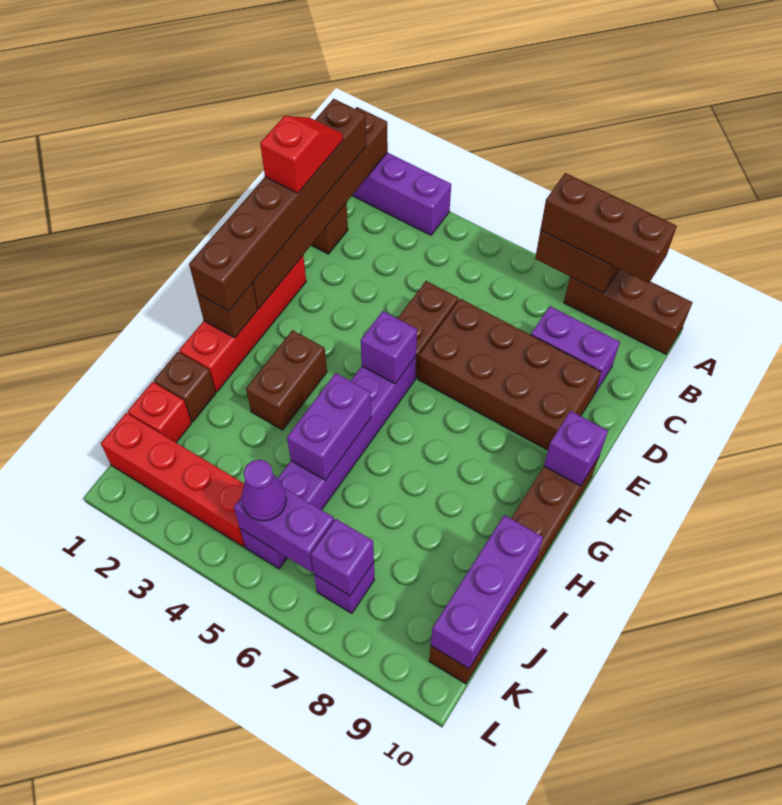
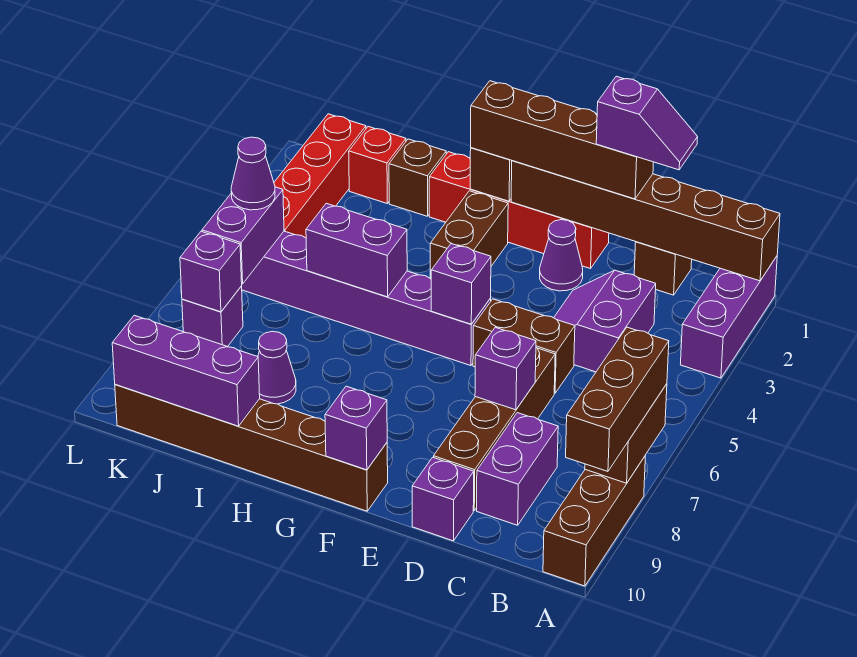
brown brick B1:G1 level 3 -> brown brick D1:G1 level 3
red slope C1:D1 level 4 top D -> purple slope C1:D1 level 4 top D
none -> purple slope C3:D4 level 1 top C
brown brick D6:E9 level 1 -> brown brick D6:D9 level 1
none -> purple brick D7 level 2
none -> purple brick D10 level 1
none -> purple cone E2 level 1
brown brick G3:H3 level 1 -> brown brick G2:G3 level 1
none -> purple cone I8 level 1

